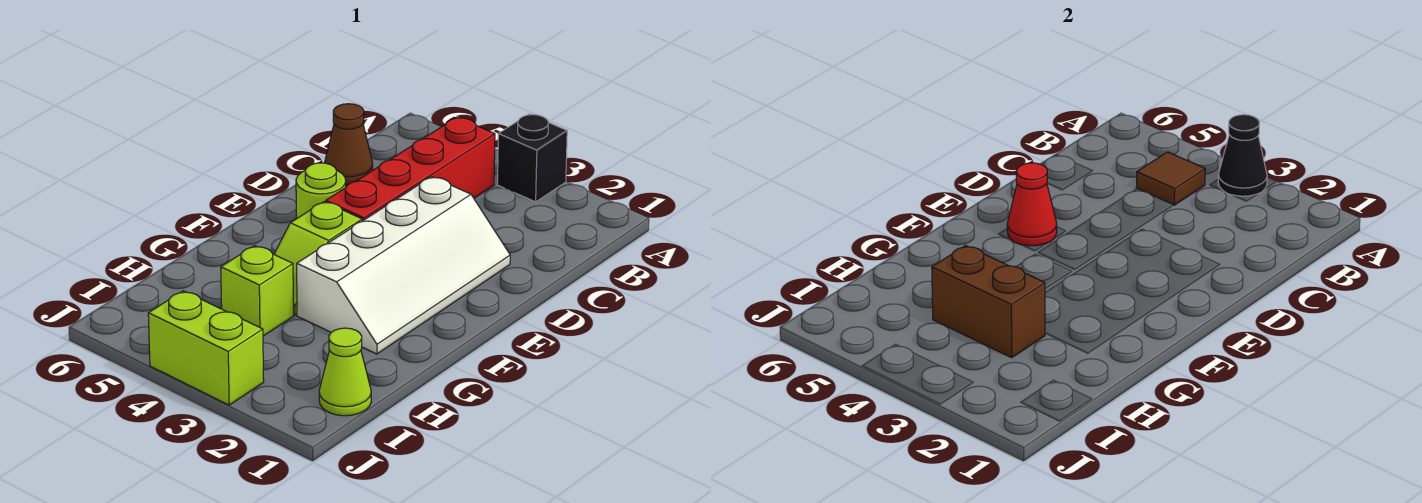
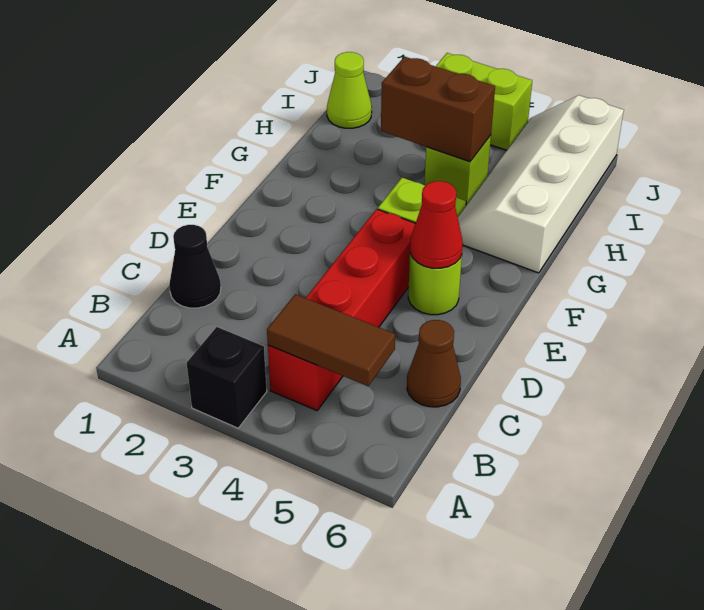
black cone A3 level 2 -> black cone C1 level 1
brown tile B4 level 2 -> brown tile B4:B5 level 2
white slope D2:G3 level 1 top 3 -> white slope G5:J6 level 1 top 6

